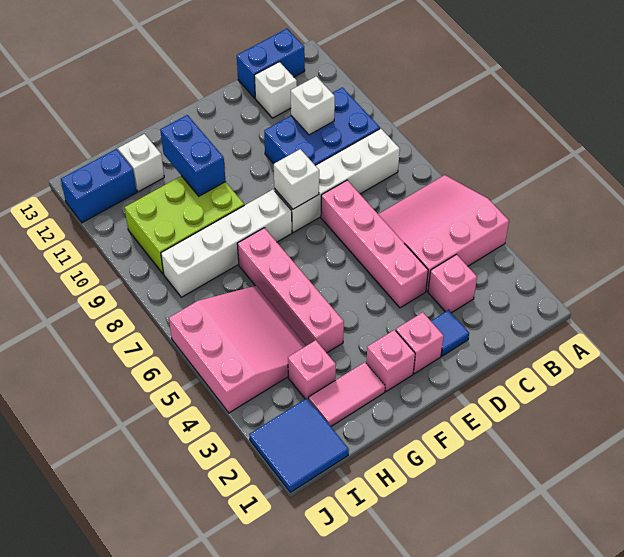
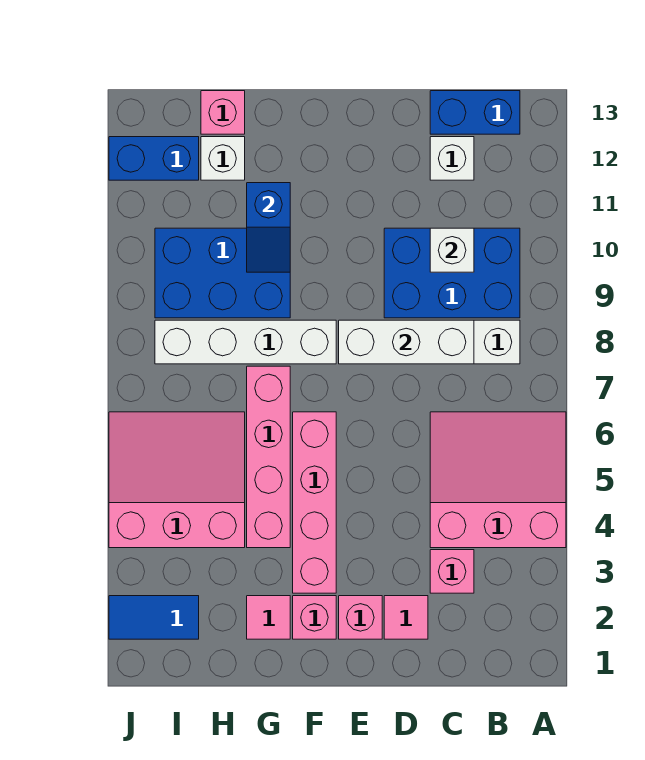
blue tile D2 level 1 -> pink tile D2 level 1
pink brick D4:D7 level 1 -> pink brick F3:F6 level 1
white brick E8 level 2 -> white brick C8:E8 level 2
pink tile G2:H2 level 1 -> pink tile G2 level 1
lime brick G9:I10 level 1 -> blue brick G9:I10 level 1
blue brick G10:G11 level 2 -> blue slope G10:G11 level 2 top 11
pink brick H3 level 1 -> pink brick H13 level 1
pink slope H4:J6 level 1 top J -> pink slope H4:J6 level 1 top 4
blue tile I1:J2 level 1 -> blue tile I2:J2 level 1

